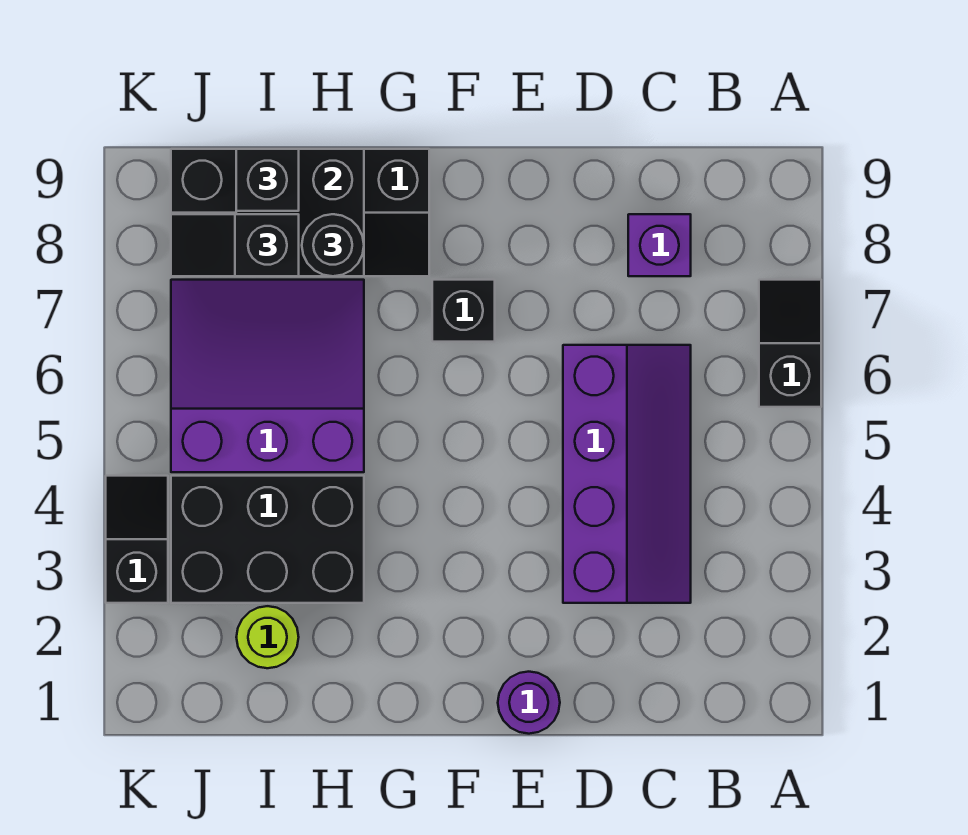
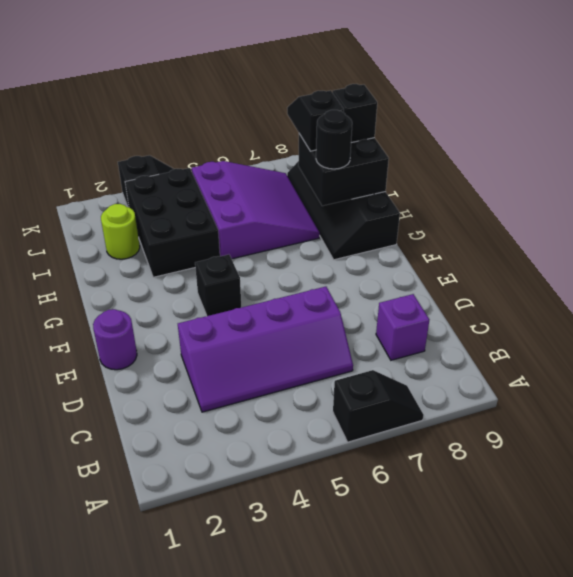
black brick F7 level 1 -> black brick F4 level 1

